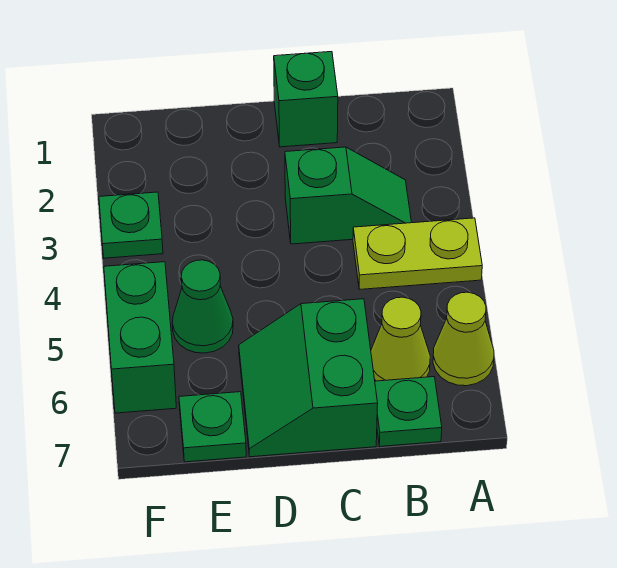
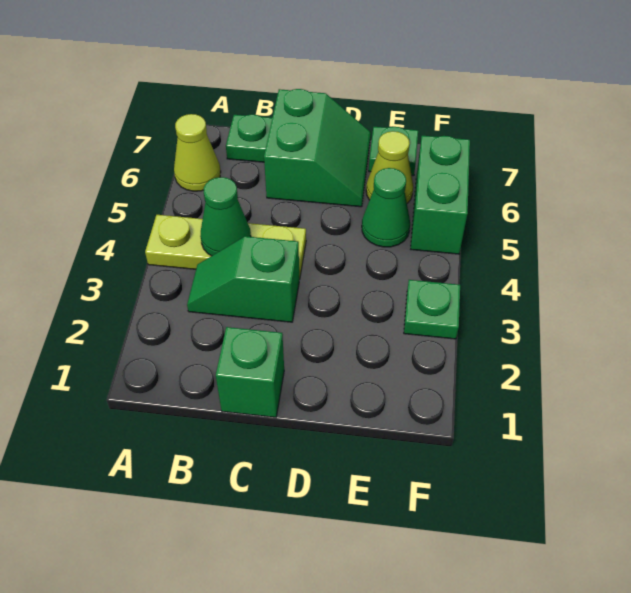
lime plate A4:B4 level 1 -> lime plate A4:C4 level 1
none -> green cone B4 level 2
lime cone B6 level 1 -> lime cone E6 level 1

